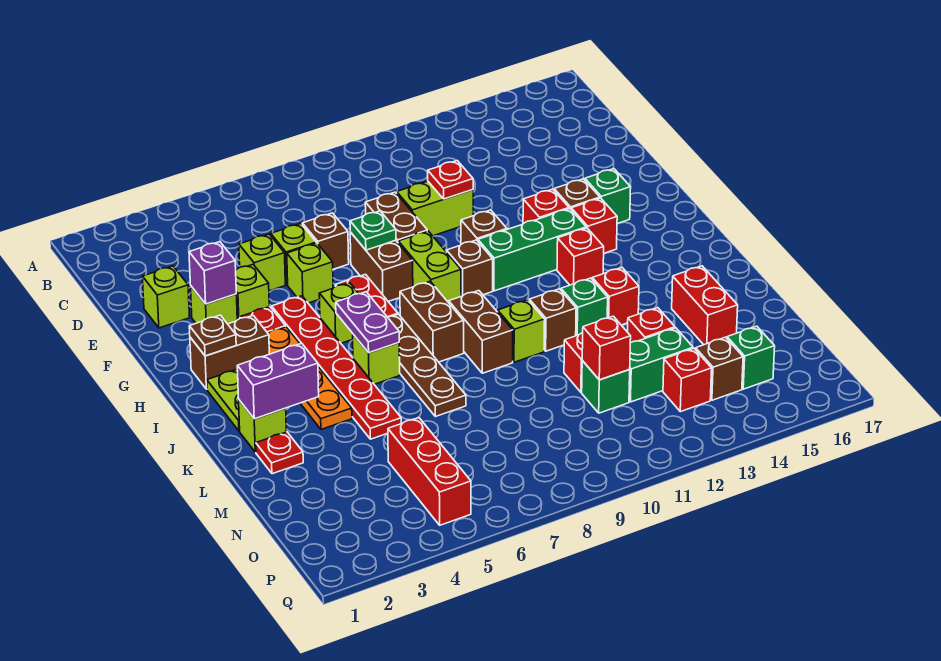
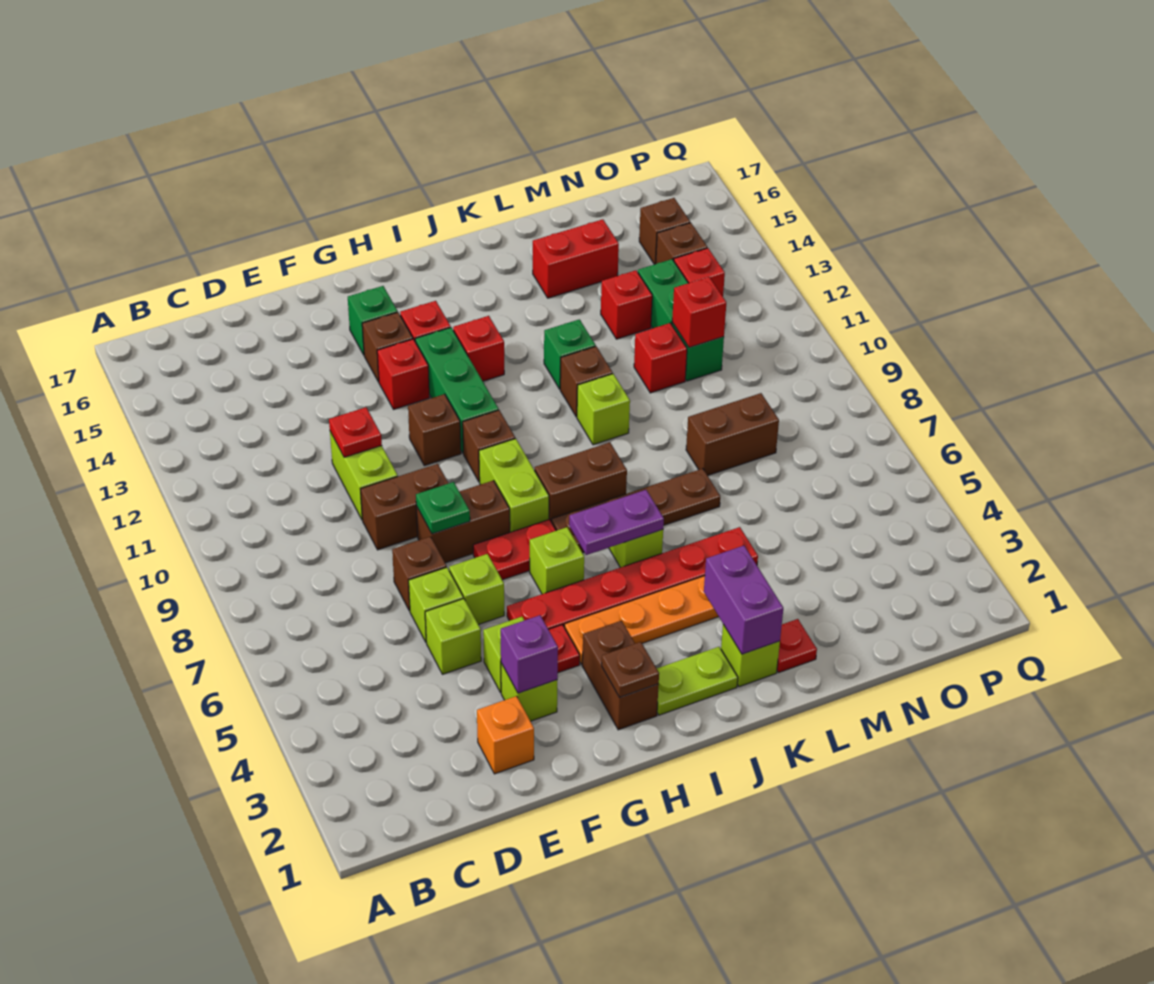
lime brick E2 level 1 -> orange brick E2 level 1
lime brick G9:H9 level 1 -> lime brick H8:H9 level 1
brown brick J9:K9 level 1 -> brown brick M8:N8 level 1
red brick K13 level 1 -> none
red brick N5:P5 level 1 -> none
green brick O15 level 1 -> brown brick O15 level 1

